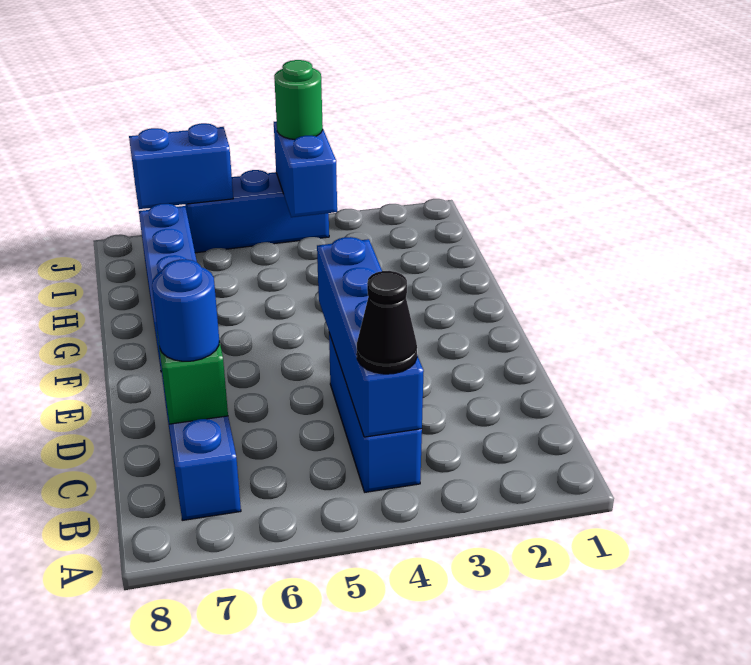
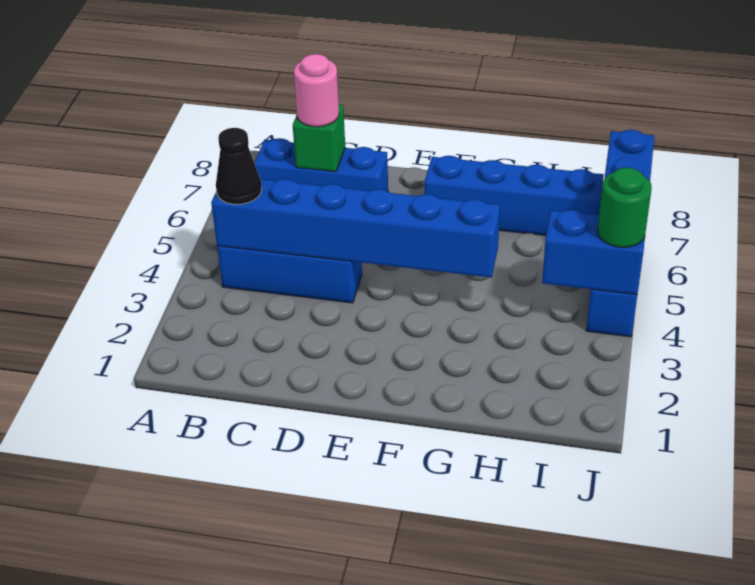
blue brick B4:E4 level 2 -> blue brick B4:G4 level 2
blue round brick C7 level 3 -> pink round brick C7 level 3

